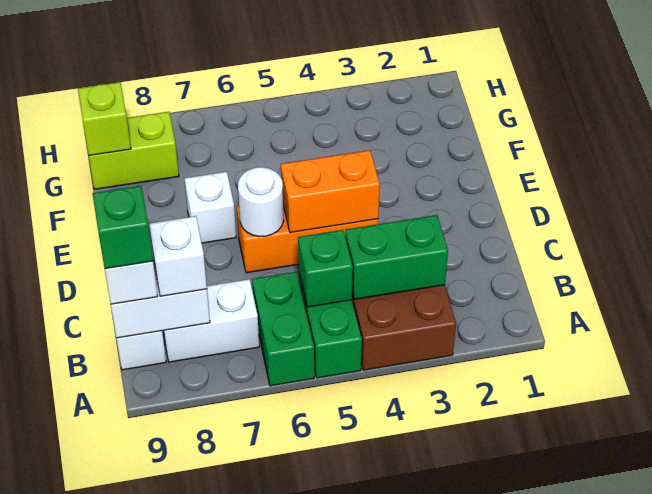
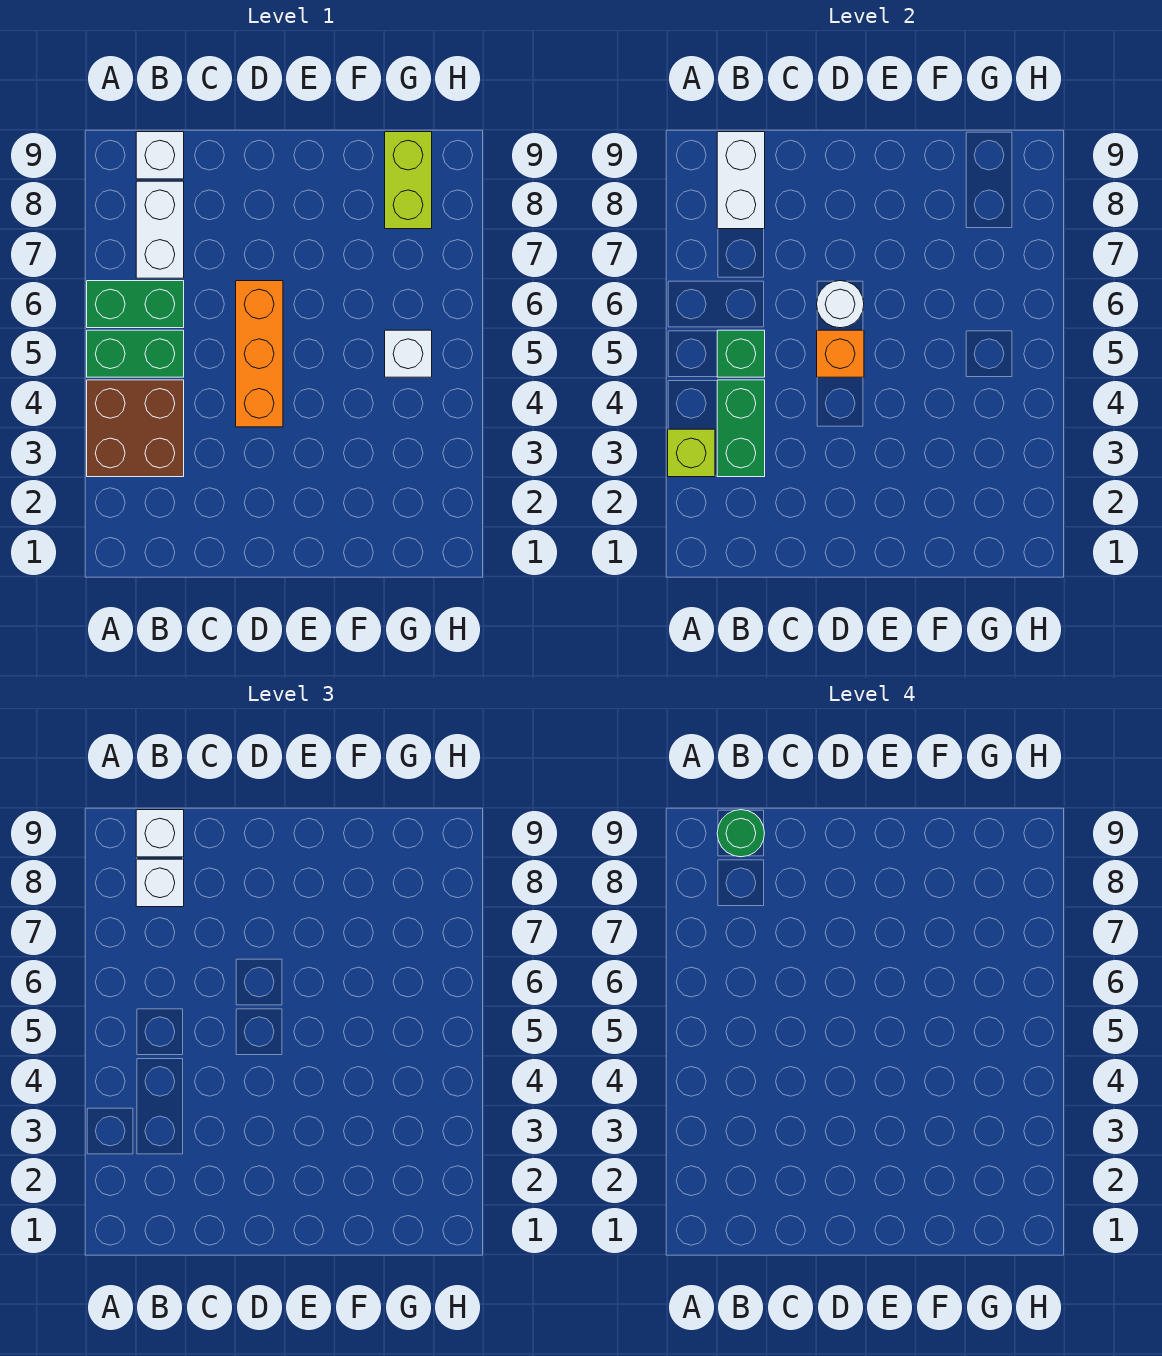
green brick B9 level 4 -> green round brick B9 level 4
orange brick D4:D5 level 2 -> orange brick D5 level 2
white brick E7 level 1 -> white brick G5 level 1
lime brick G9 level 2 -> lime brick A3 level 2

